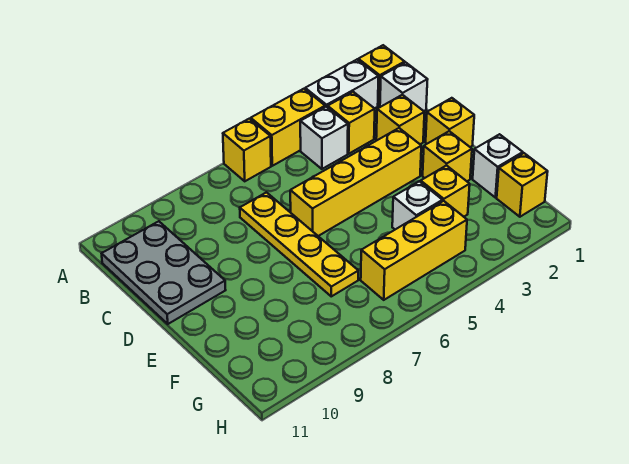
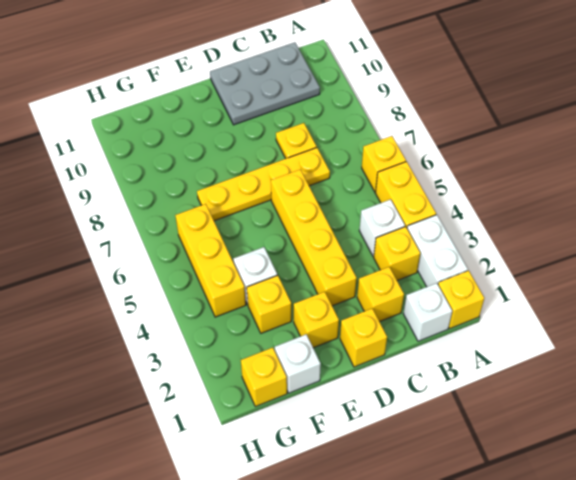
none -> yellow plate C8 level 1

